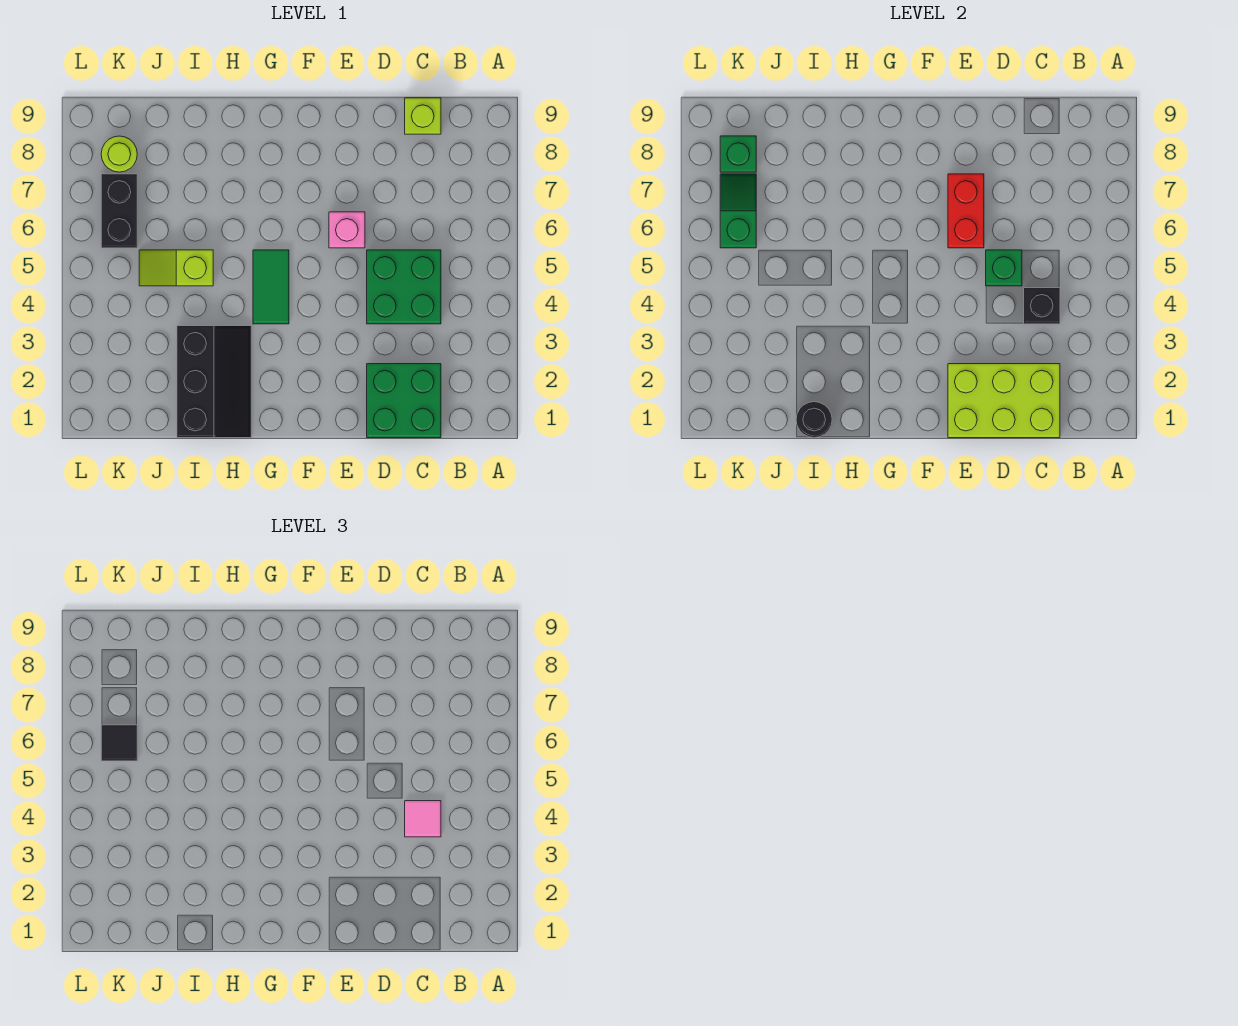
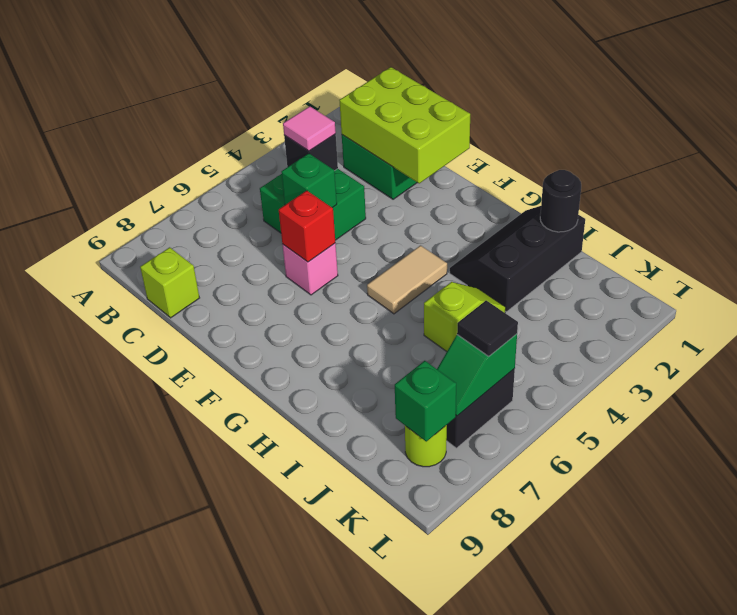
red brick E6:E7 level 2 -> red brick E6 level 2
green tile G4:G5 level 1 -> tan tile G4:G5 level 1
lime slope I5:J5 level 1 top I -> lime slope I4:I5 level 1 top 5

